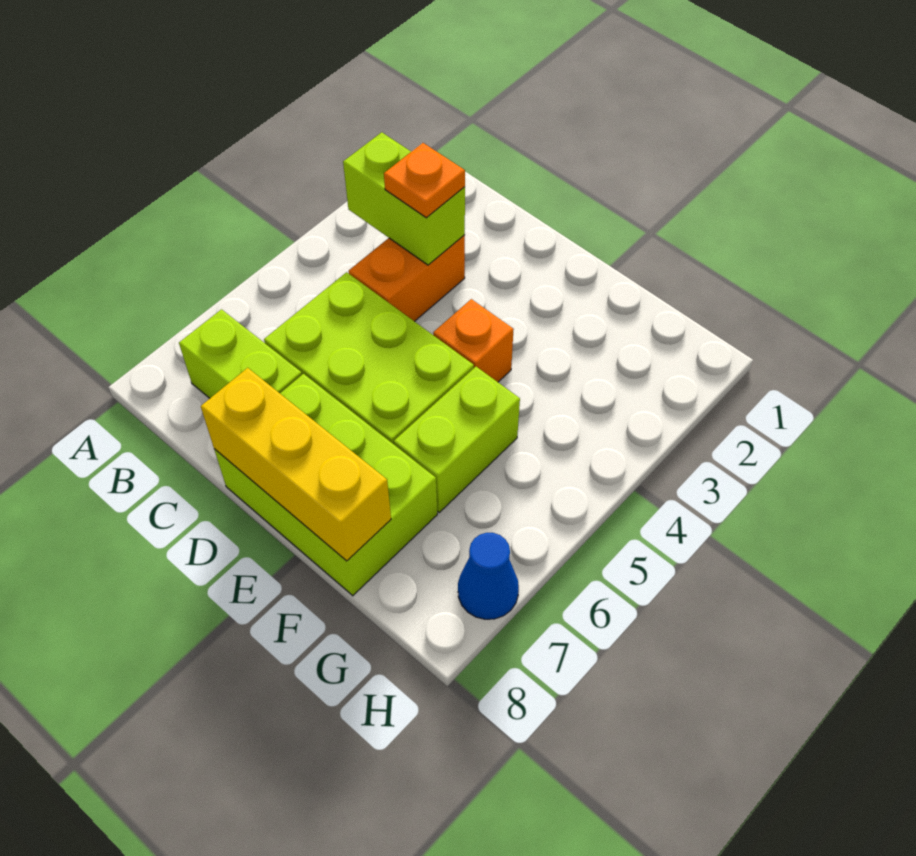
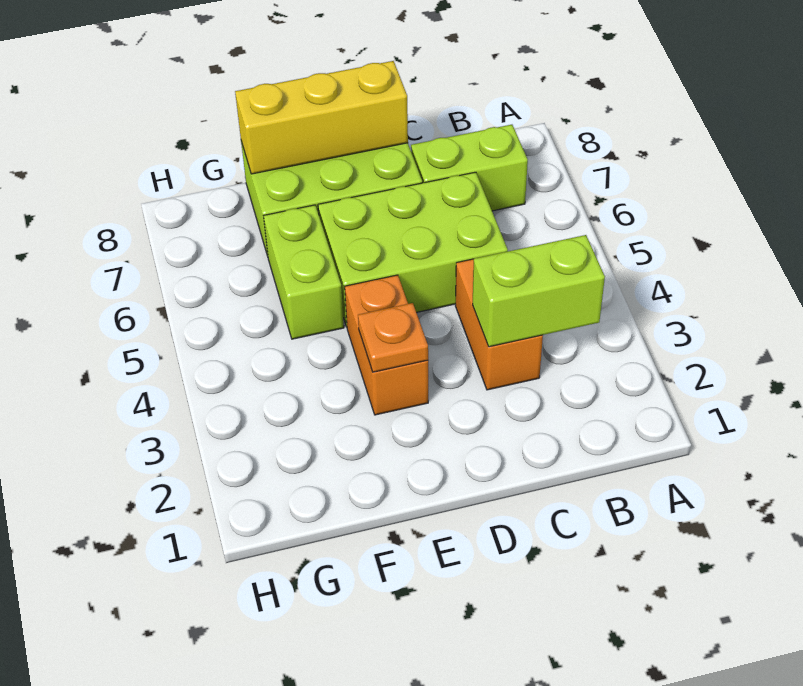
orange plate C3 level 3 -> orange plate E3 level 2
orange brick E4 level 1 -> orange brick E3:E4 level 1
blue cone H7 level 1 -> none

